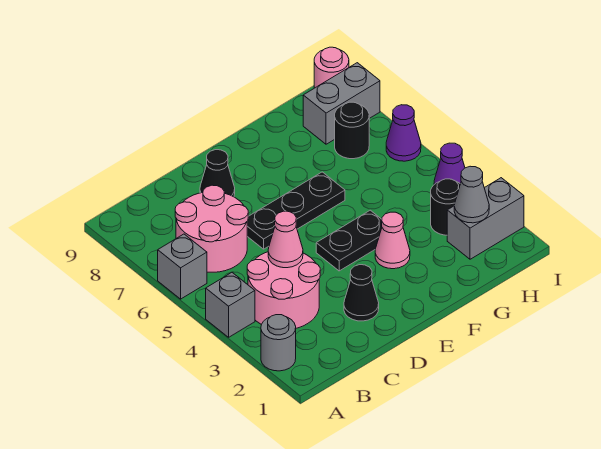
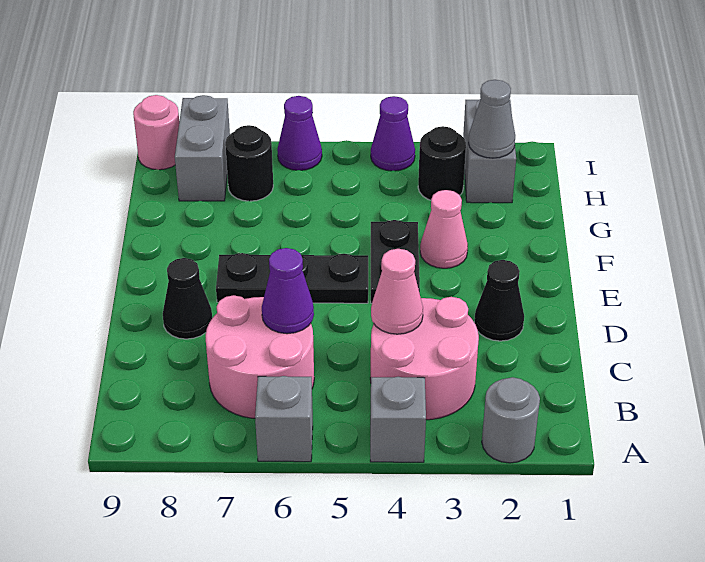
none -> purple cone C6 level 2
black plate D6:F6 level 1 -> black plate E5:E7 level 1

